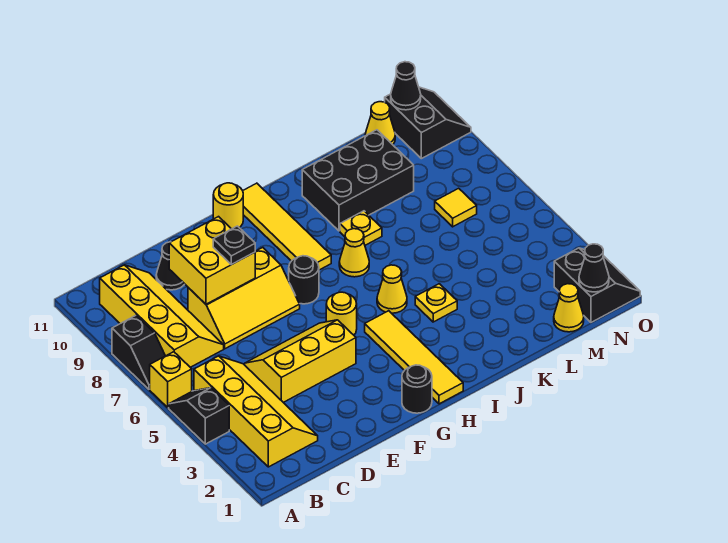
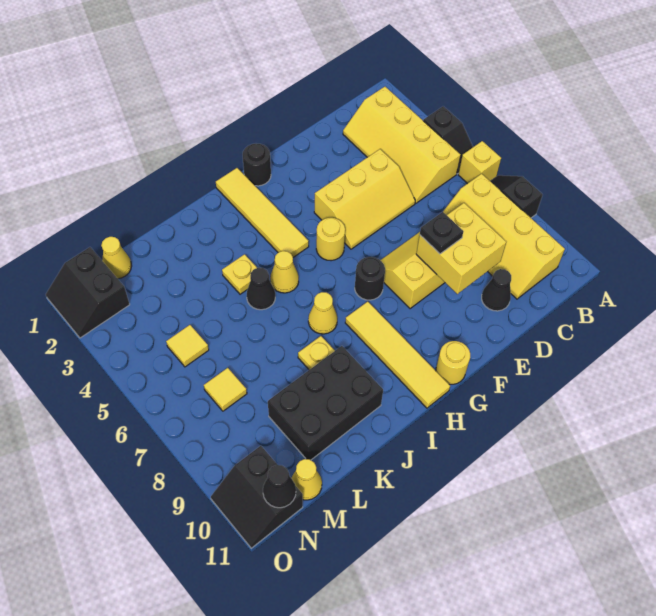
none -> yellow tile M5 level 1
black cone N1 level 2 -> black cone J5 level 1

